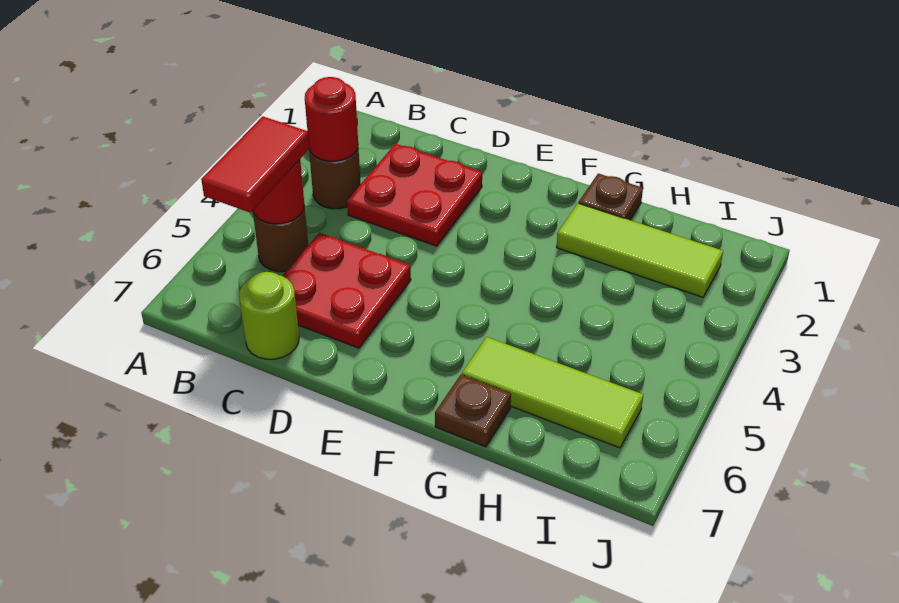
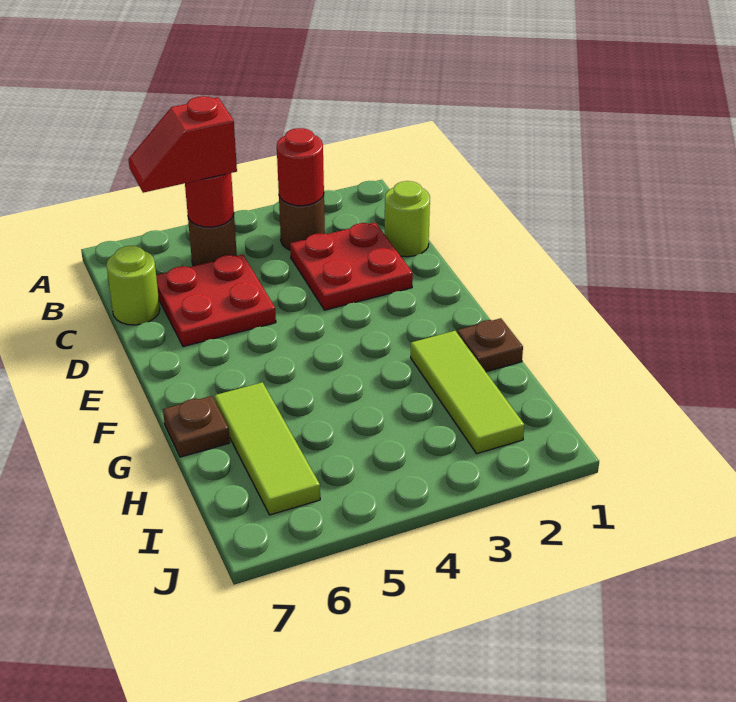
red tile B5:B6 level 3 -> red slope B5:B6 level 3 top 5
none -> lime round brick C1 level 1

